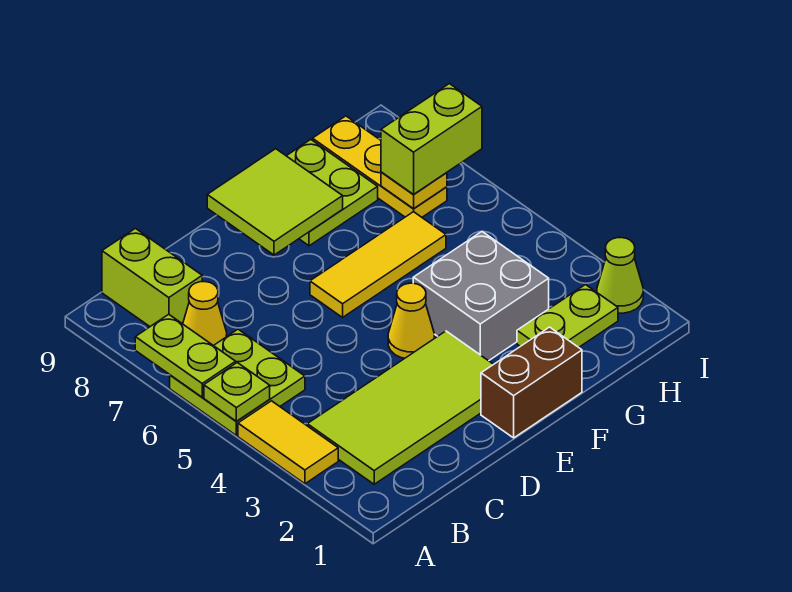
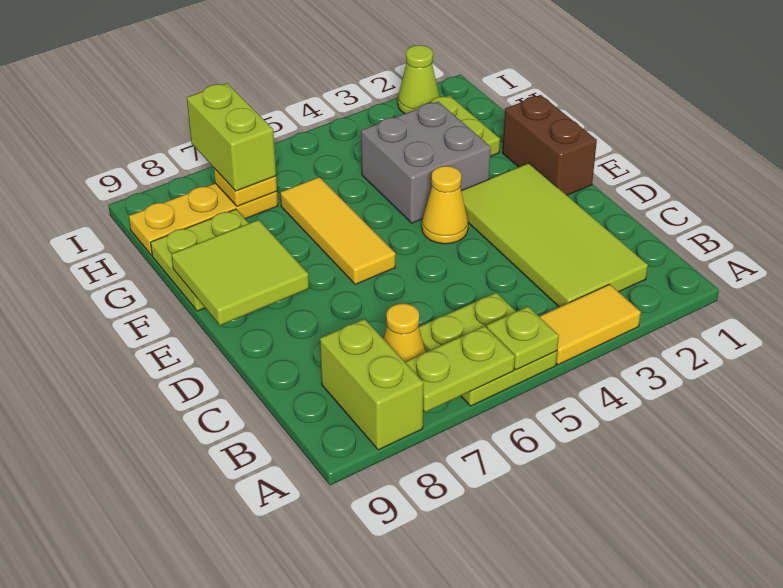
lime brick B8:B9 level 1 -> lime brick A8:B8 level 1

